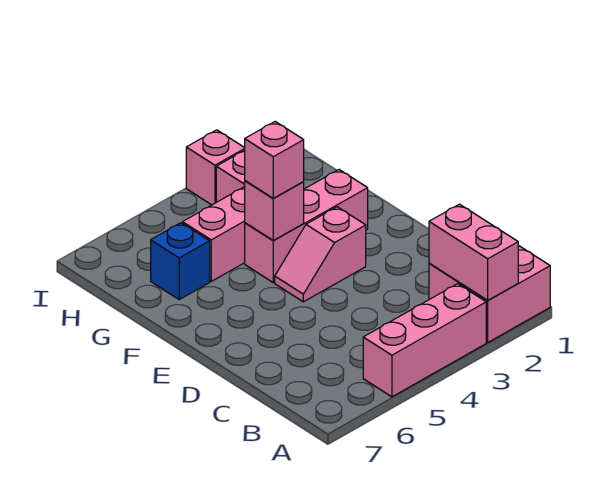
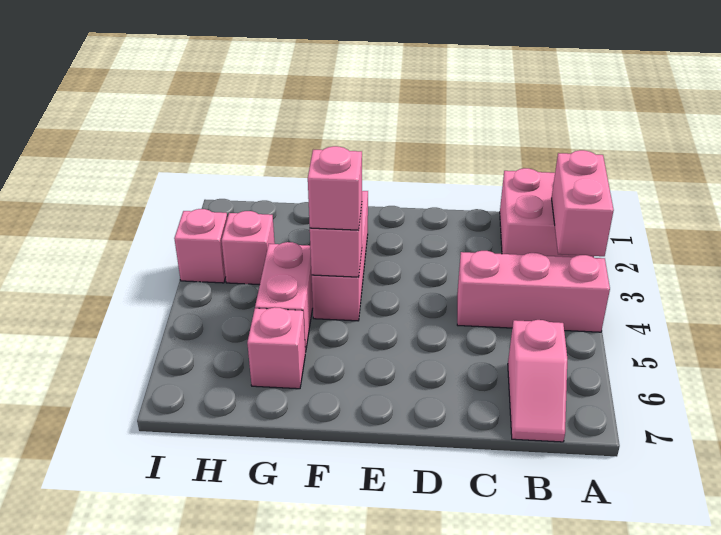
pink brick A2:B2 level 2 -> pink brick A2:A3 level 2
pink brick A3:A5 level 1 -> pink brick A4:C4 level 1
pink slope E3:E4 level 1 top 3 -> pink slope B6:B7 level 1 top 6
blue brick G6 level 1 -> pink brick G6 level 1

